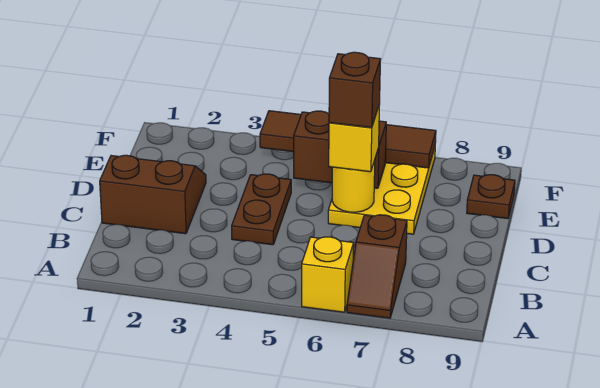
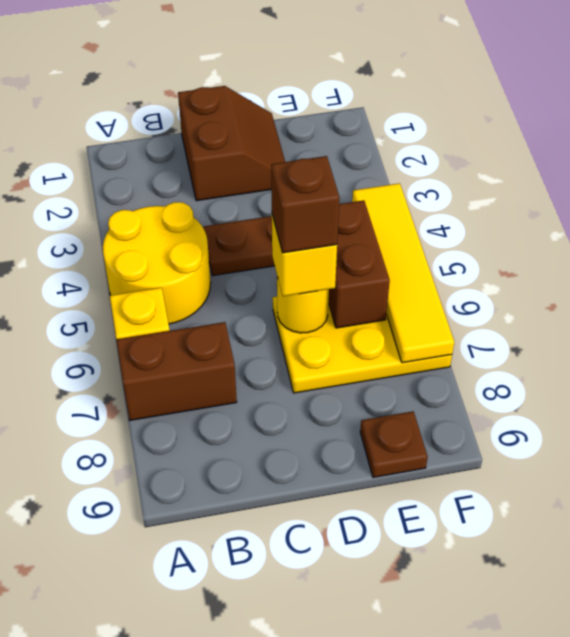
none -> yellow round brick A4:B5 level 1
brown slope A7:B7 level 1 top B -> brown brick A7:B7 level 1
brown tile F4:F7 level 2 -> yellow tile F4:F7 level 2

